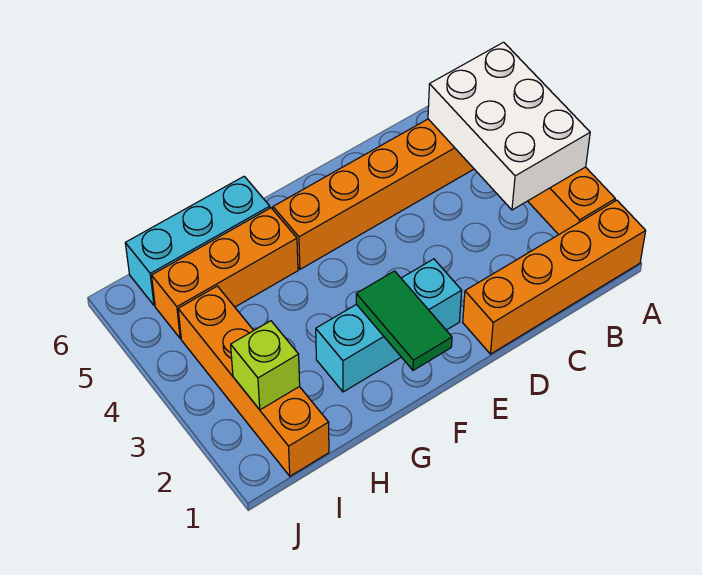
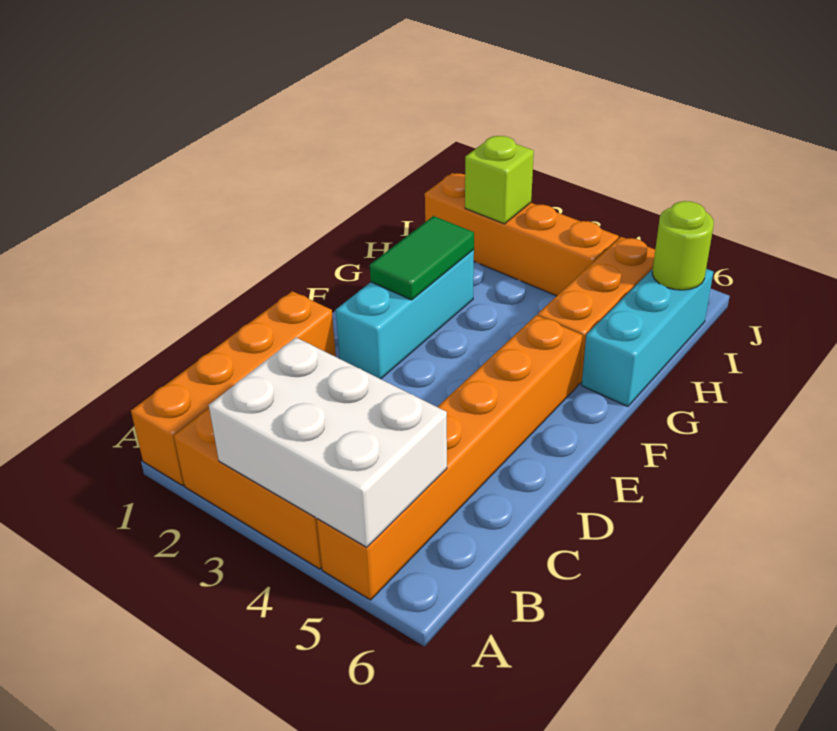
green tile F1:F2 level 2 -> green tile F2:G2 level 2
none -> lime round brick I6 level 2

